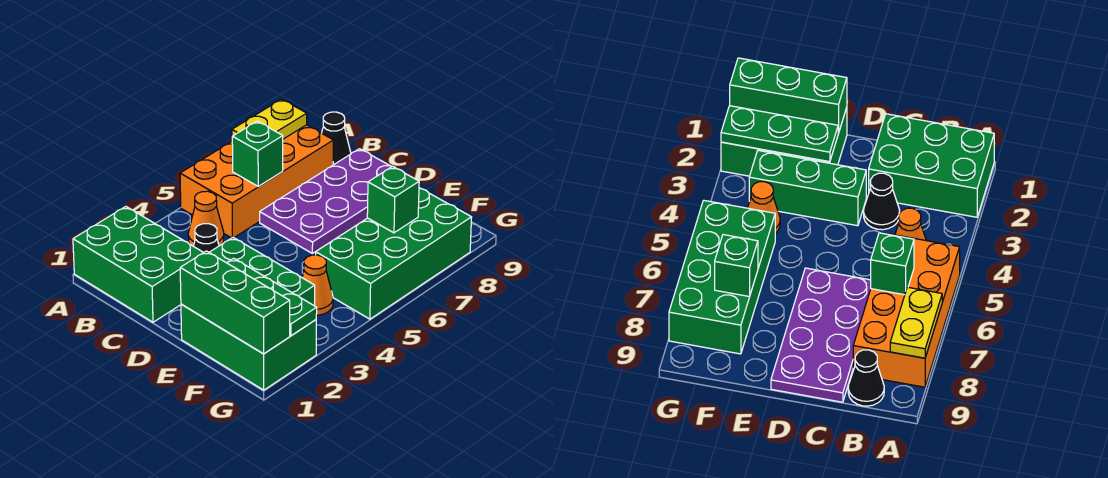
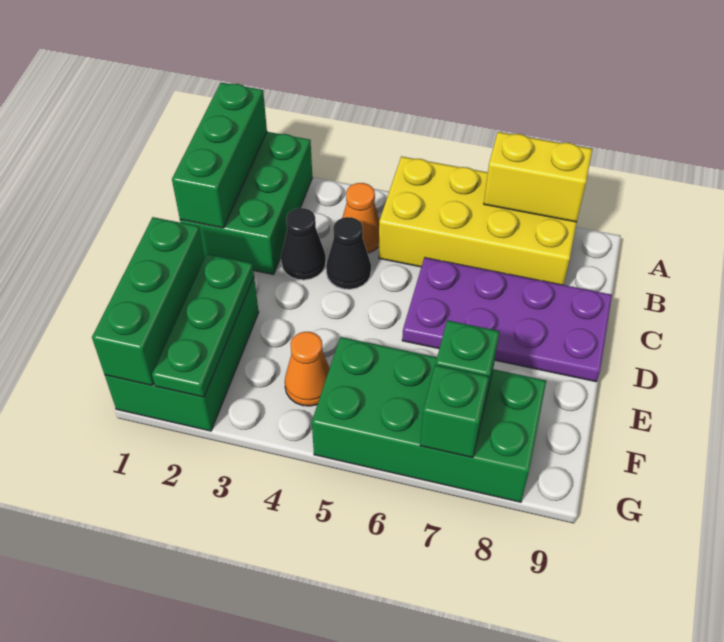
orange brick A5:B8 level 1 -> yellow brick A5:B8 level 1
yellow plate A7:A8 level 2 -> yellow brick A7:A8 level 2
green brick B6 level 2 -> green brick G7 level 2
black cone B9 level 1 -> black cone C4 level 1
green brick D3:F3 level 1 -> green brick A1:C1 level 2

